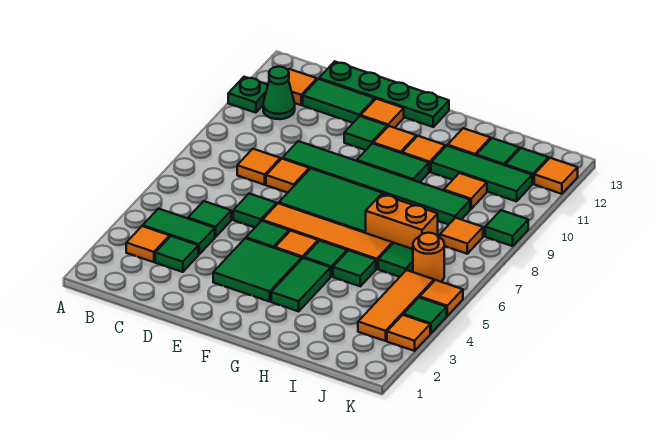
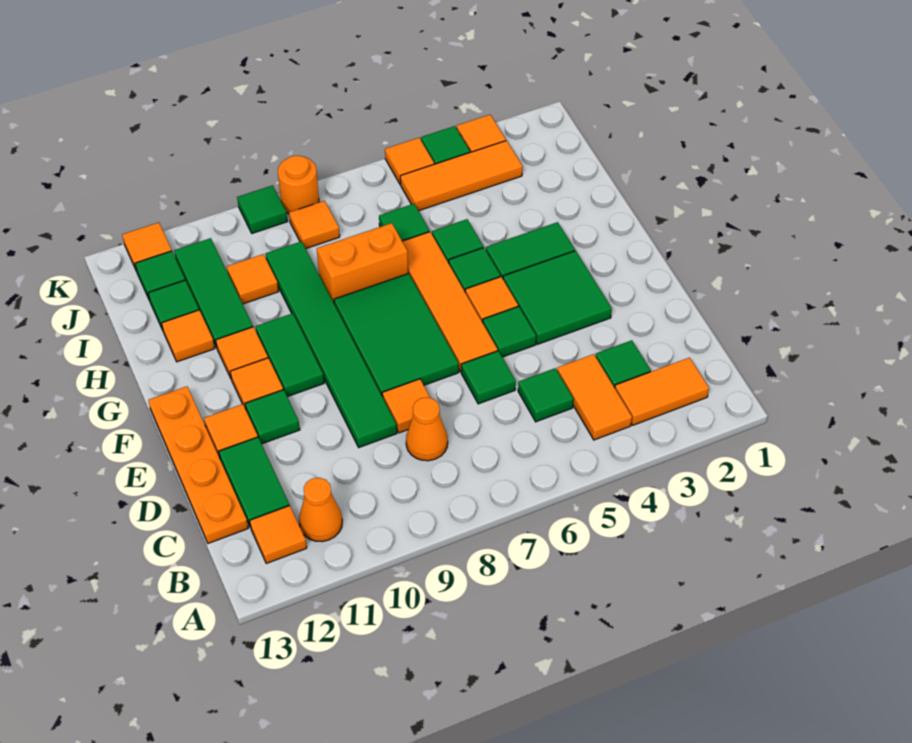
green plate A11 level 1 -> none
orange tile B3 level 1 -> orange tile B2:B3 level 1
green tile B4:C4 level 1 -> orange tile B4:C4 level 1
green cone B11 level 1 -> orange cone B11 level 1
orange tile C8 level 1 -> orange cone C8 level 1
green plate C13:F13 level 1 -> orange plate C13:F13 level 1
orange brick H7:I7 level 1 -> orange brick H7:H8 level 1
orange round brick J6 level 1 -> orange round brick K8 level 1

